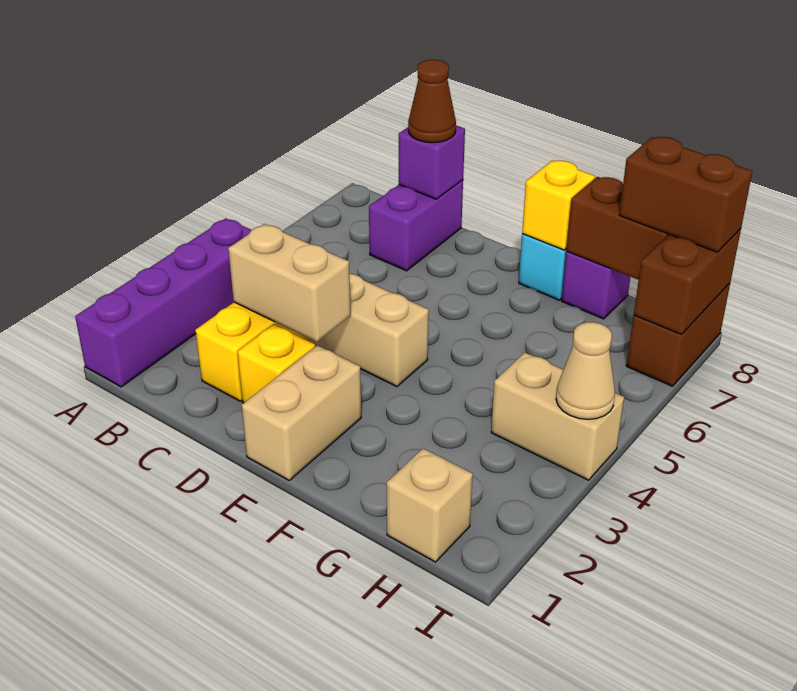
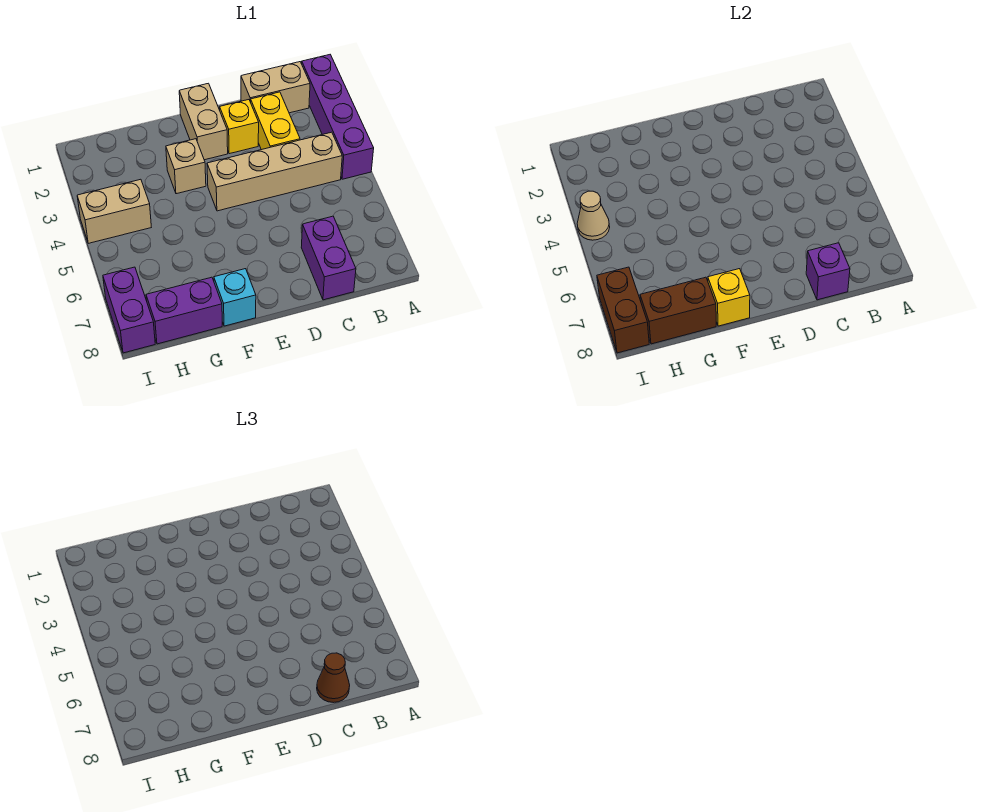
tan brick C3:D3 level 2 -> tan brick B1:C1 level 1
purple brick G8 level 1 -> purple brick G8:H8 level 1
tan brick H1 level 1 -> tan brick F3 level 1
brown brick H8:I8 level 3 -> none
brown brick I7:I8 level 1 -> purple brick I7:I8 level 1

